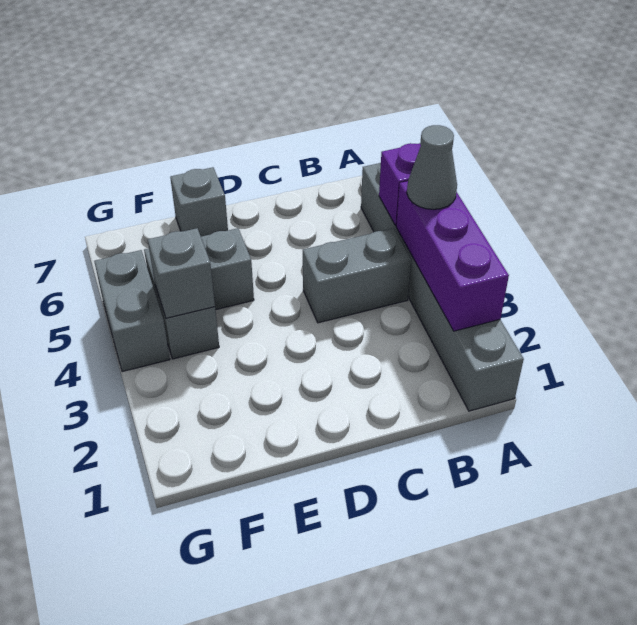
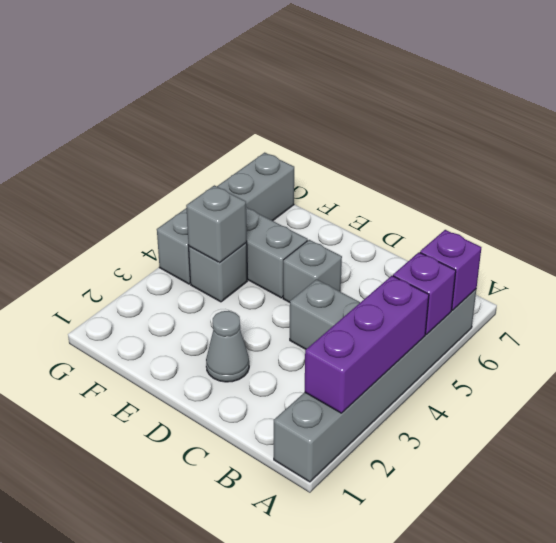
grey cone A4 level 3 -> grey cone D2 level 1
none -> purple brick A6 level 2
grey brick E7 level 1 -> grey brick D5 level 1
grey brick G4:G5 level 1 -> grey brick G4:G7 level 1

